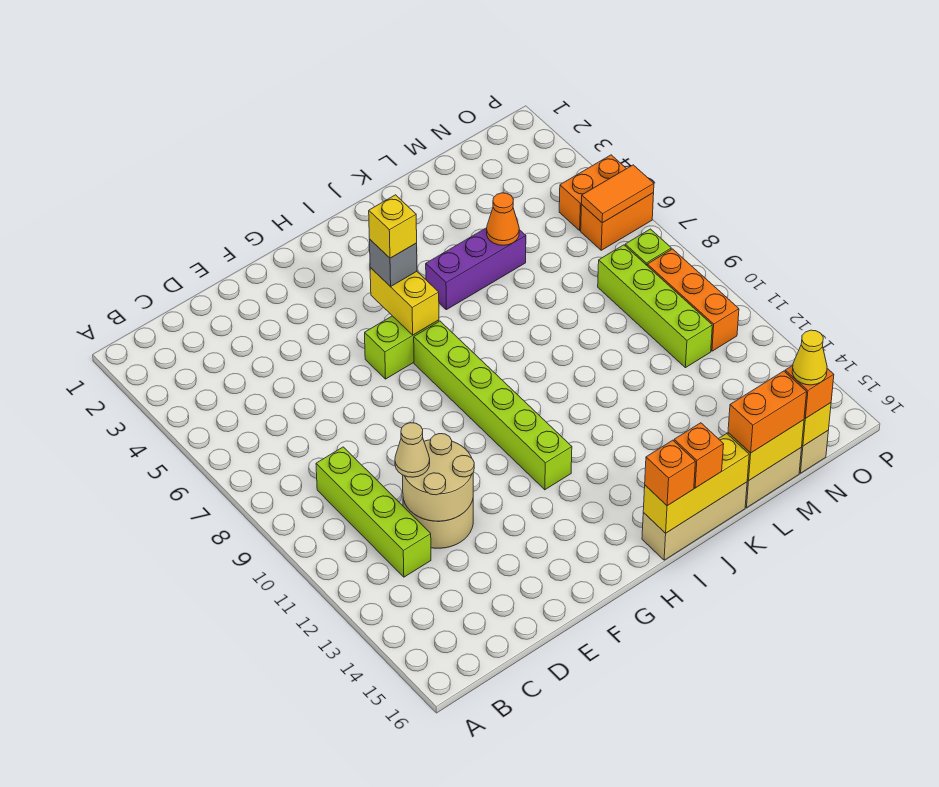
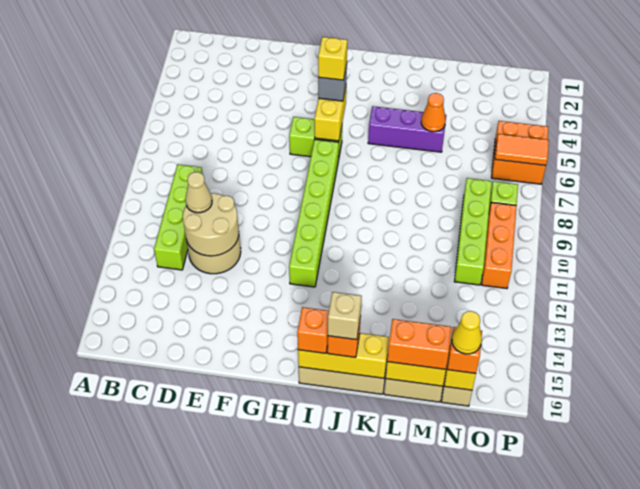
none -> tan brick J16 level 4

